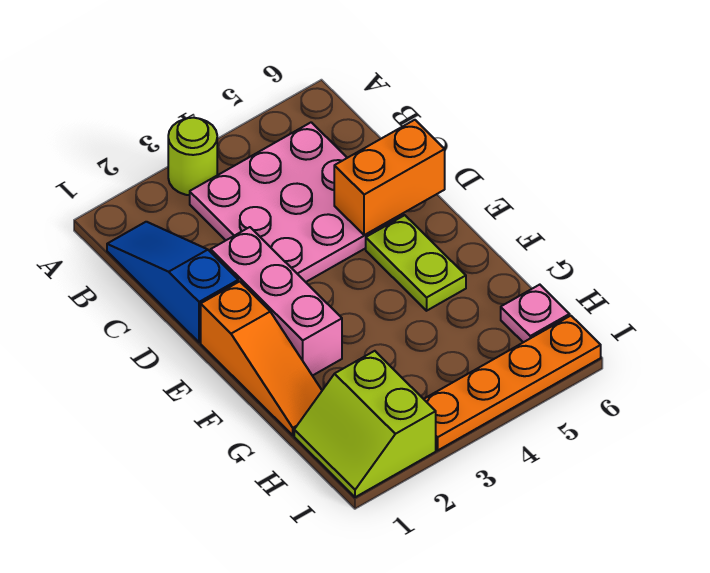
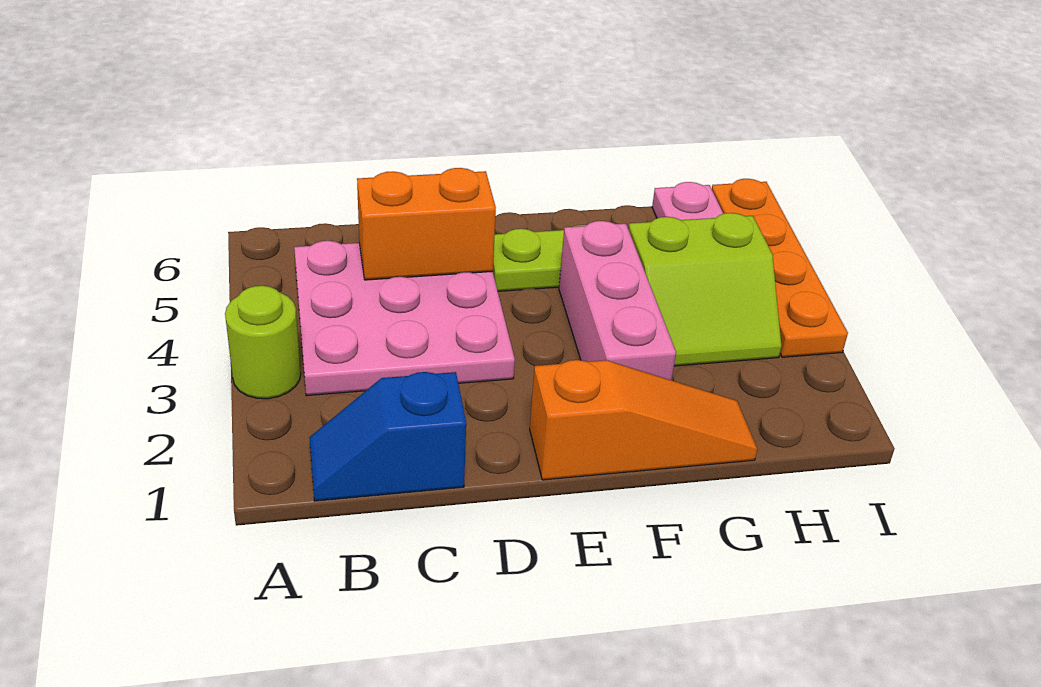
blue slope B1:D1 level 1 top D -> blue slope B1:C1 level 1 top C
pink brick D2:F2 level 1 -> pink brick F2:F4 level 1
orange brick D5:D6 level 2 -> orange brick C5:D5 level 2
lime slope H1:I2 level 1 top 2 -> lime slope G3:H4 level 1 top 4

